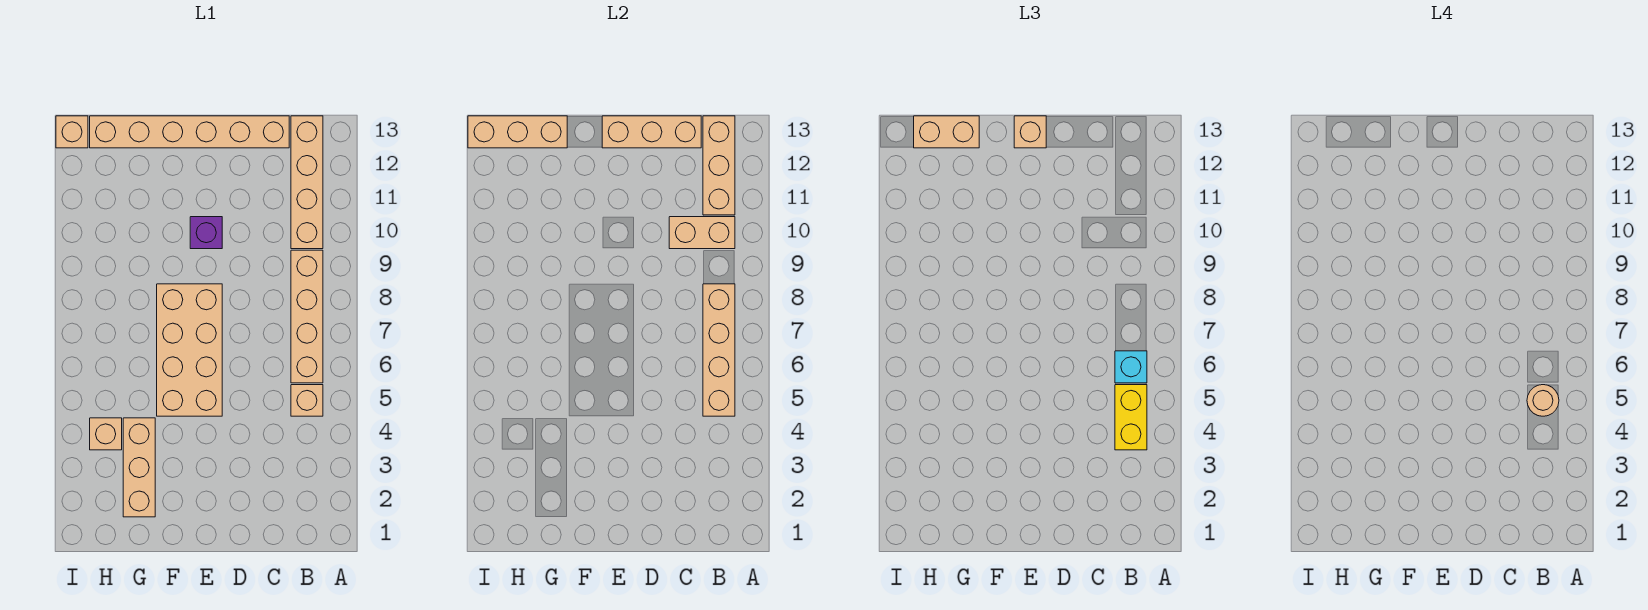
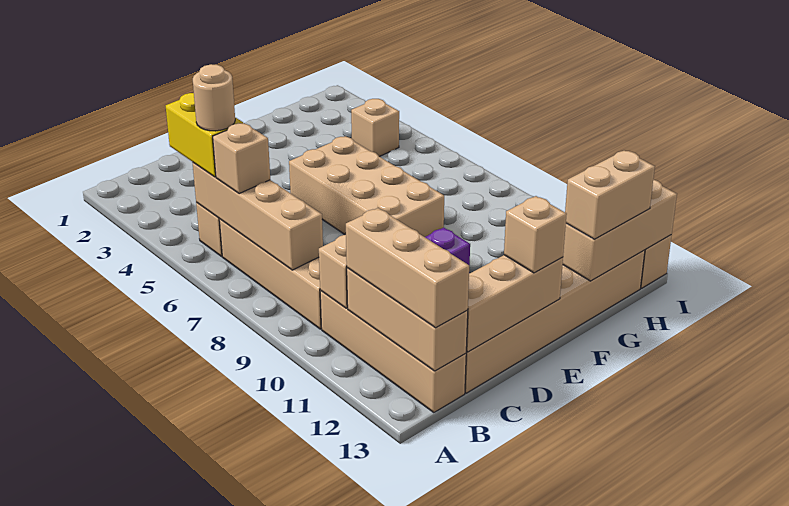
cyan brick B6 level 3 -> tan brick B6 level 3
tan brick G2:G4 level 1 -> tan brick B11:B13 level 3

